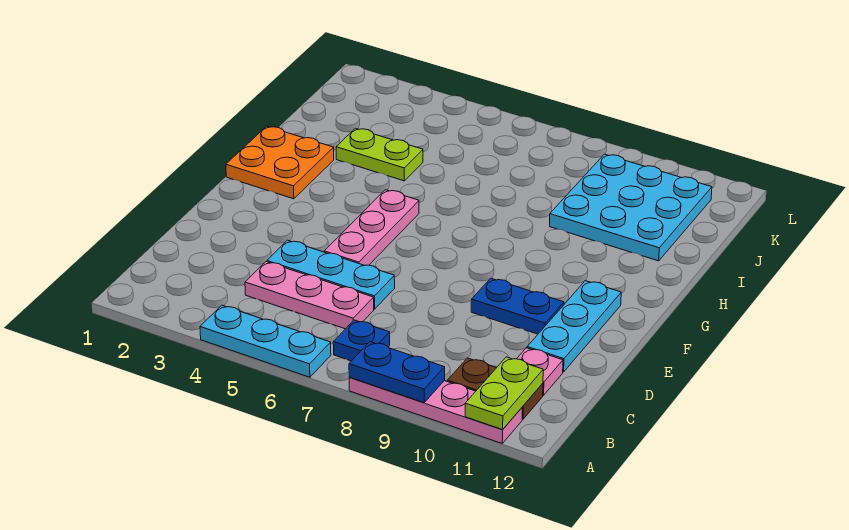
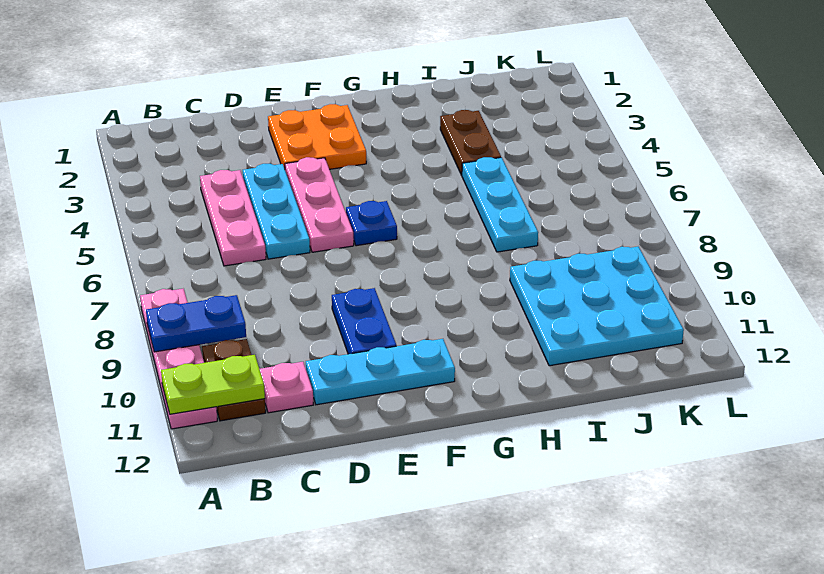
cyan plate A4:A6 level 1 -> cyan plate I5:I7 level 1
blue plate A8:A9 level 2 -> blue plate A9:B9 level 2
blue plate B7 level 1 -> blue plate F6 level 1
pink plate E5:G5 level 1 -> pink plate E4:E6 level 1
orange plate G1:H2 level 1 -> orange plate E2:F3 level 1
lime plate I3:I4 level 1 -> brown plate I3:I4 level 1

